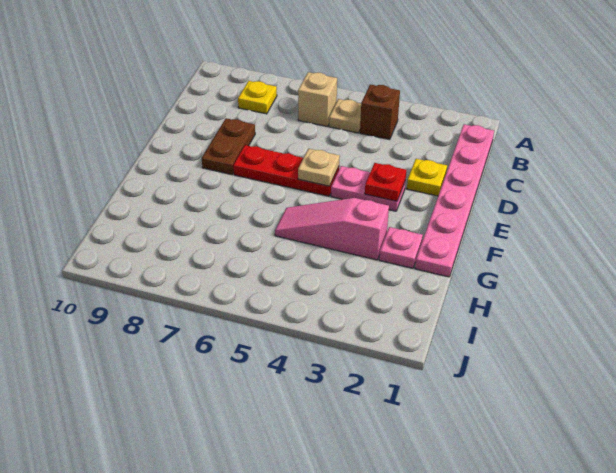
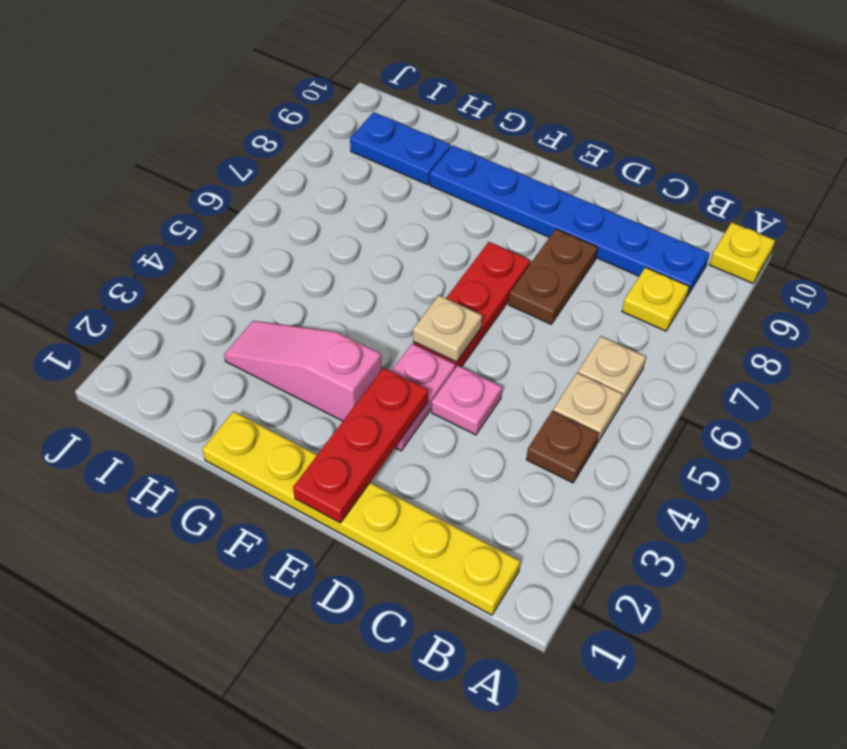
pink plate B1:G1 level 1 -> yellow plate B1:G1 level 1
brown brick B4 level 1 -> brown plate B4 level 1
tan brick B6 level 1 -> tan plate B6 level 1
none -> blue plate B9:G9 level 1
yellow plate D2 level 1 -> yellow plate A10 level 1
brown plate D8:E8 level 1 -> brown plate D7:D8 level 1
red plate E3 level 2 -> red plate E1:E3 level 2
pink plate G2 level 1 -> pink plate D4 level 1
pink slope G3:G5 level 1 top 3 -> pink slope F3:H3 level 1 top F
none -> blue plate H9:I9 level 1

